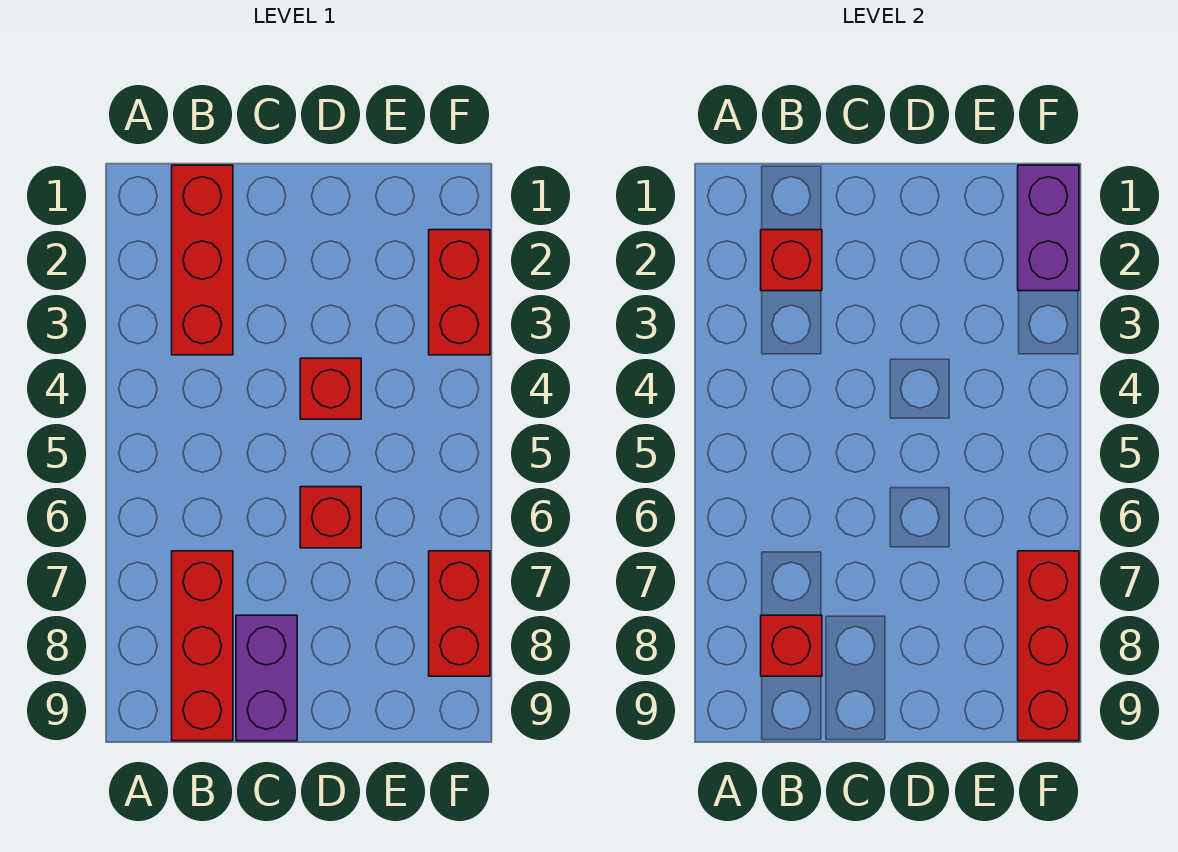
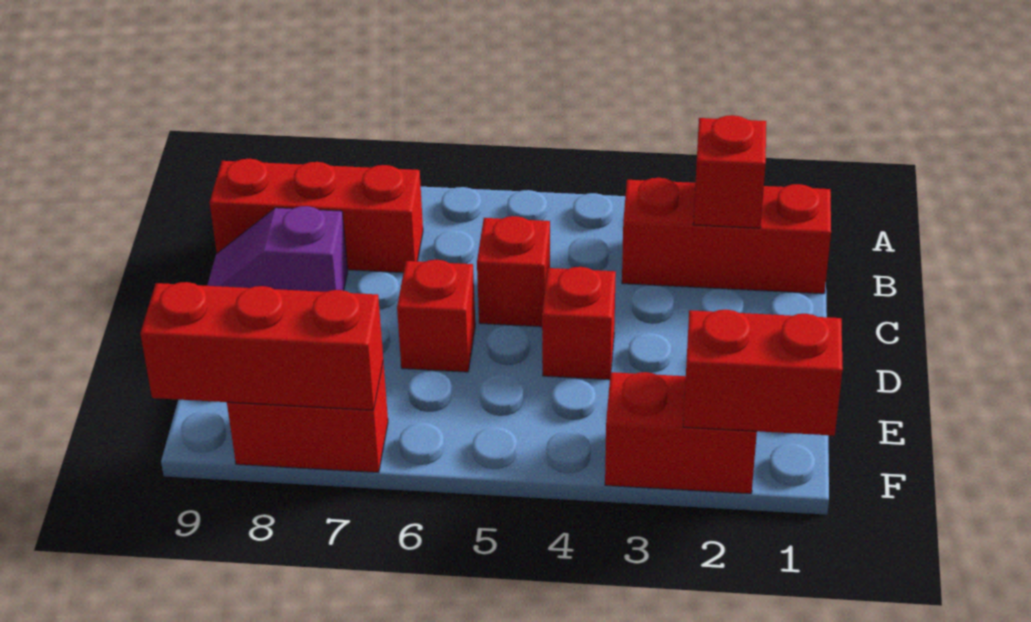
red brick B8 level 2 -> red brick C5 level 1
purple brick C8:C9 level 1 -> purple slope C8:C9 level 1 top 8
purple brick F1:F2 level 2 -> red brick F1:F2 level 2

